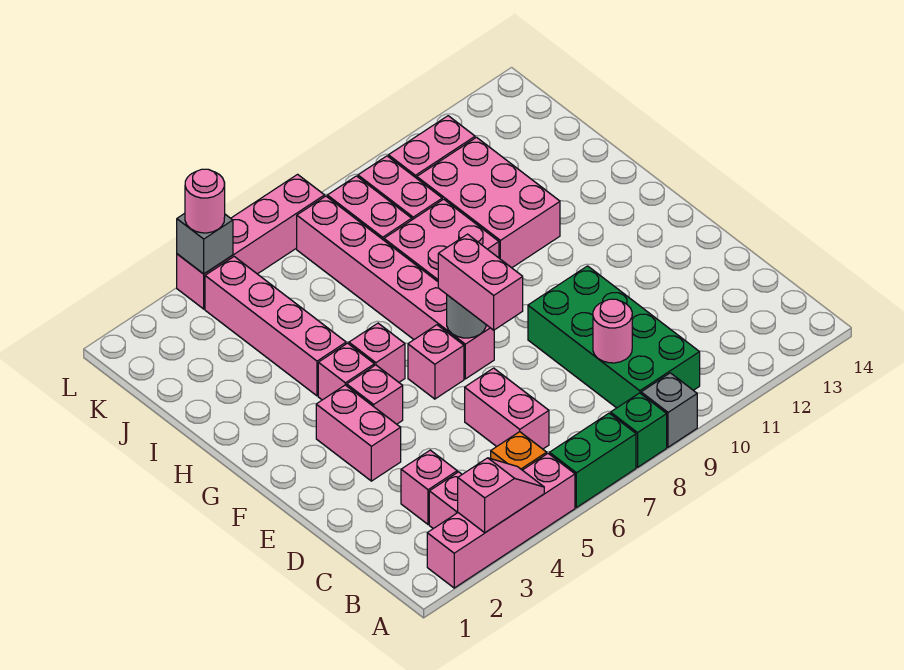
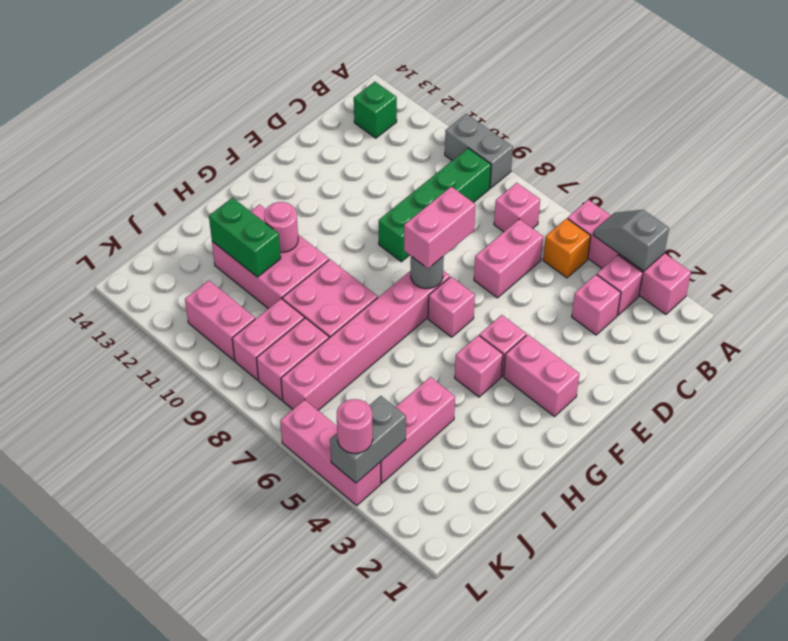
pink slope A3:A4 level 2 top 3 -> grey slope A3:A4 level 2 top 3
green brick A6:A7 level 1 -> green brick I11:I12 level 2
green brick A8 level 1 -> green brick B13 level 1
grey brick A9 level 1 -> grey brick A9:A10 level 1
green brick B9:E10 level 1 -> green brick B9:E9 level 1
pink round brick C9 level 2 -> pink round brick H11 level 2
pink brick E3:F3 level 1 -> pink brick F2:F3 level 1
pink brick G5 level 1 -> pink brick B7 level 1
pink brick H4:K4 level 1 -> pink brick I4:K4 level 1
pink brick H10:J11 level 1 -> pink brick H10:I12 level 1
pink brick L4:L7 level 1 -> pink brick L4:L6 level 1
grey brick L4 level 2 -> grey brick K4:L4 level 2

